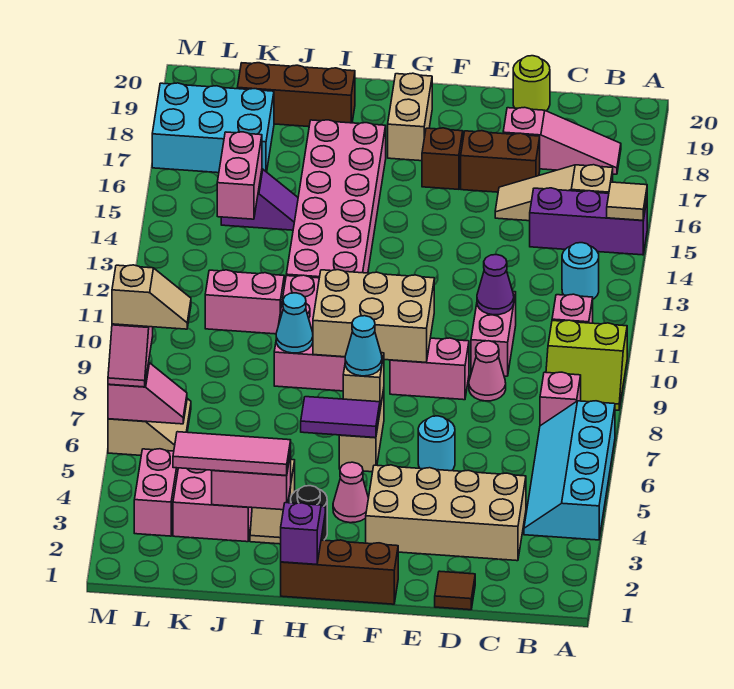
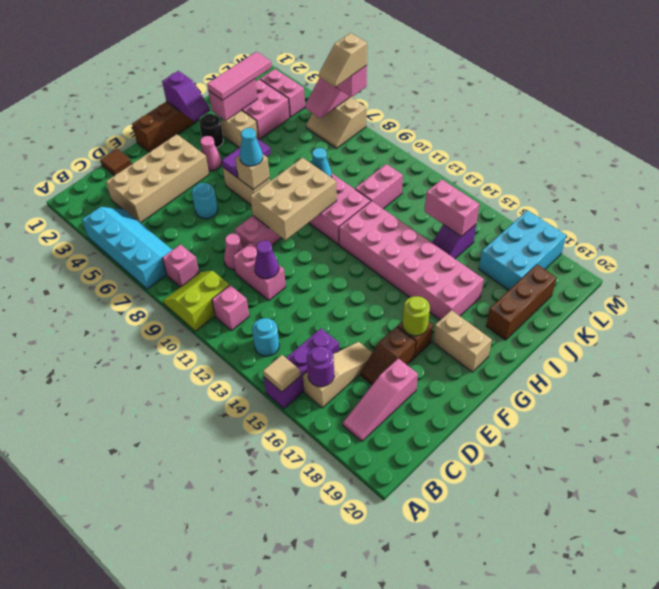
none -> purple round brick B16 level 2
brown brick D17:E17 level 1 -> brown slope D17:E17 level 1 top E
lime round brick D20 level 1 -> lime round brick F17 level 2

